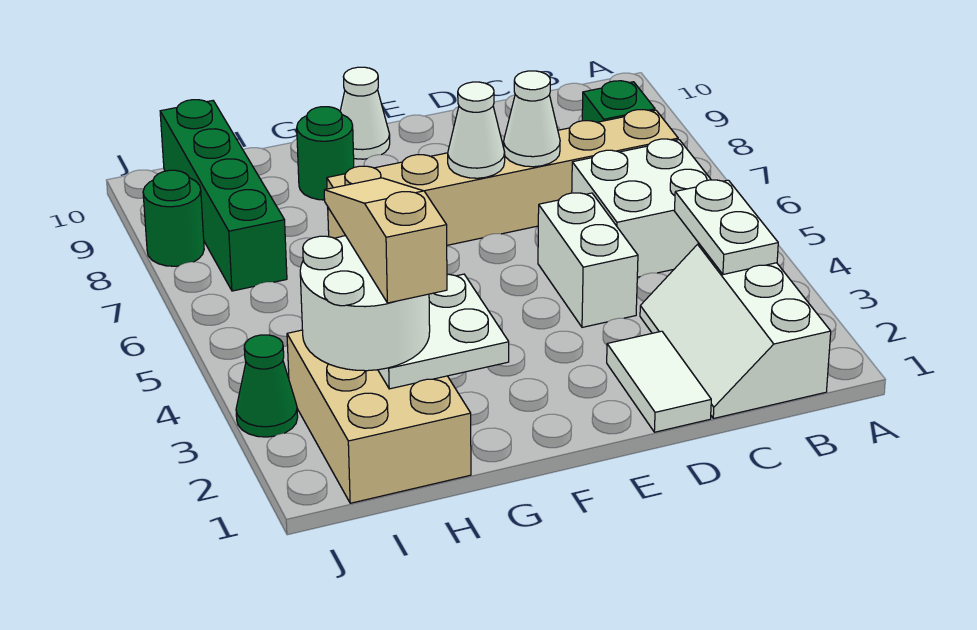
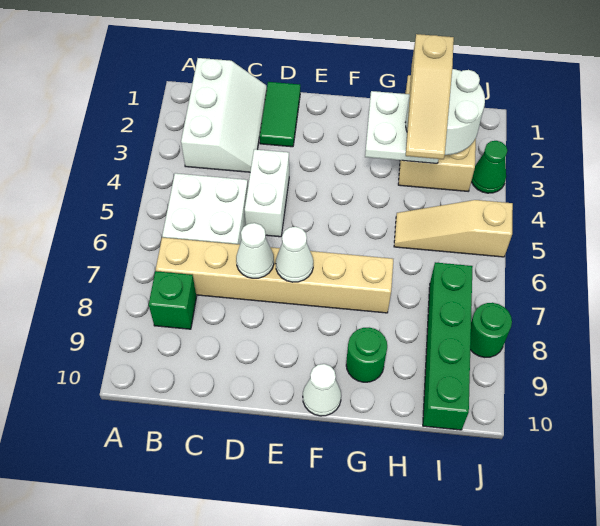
white plate B3:B4 level 2 -> none
white tile D1:D2 level 1 -> green tile D1:D2 level 1
none -> tan slope H5:J5 level 1 top J

